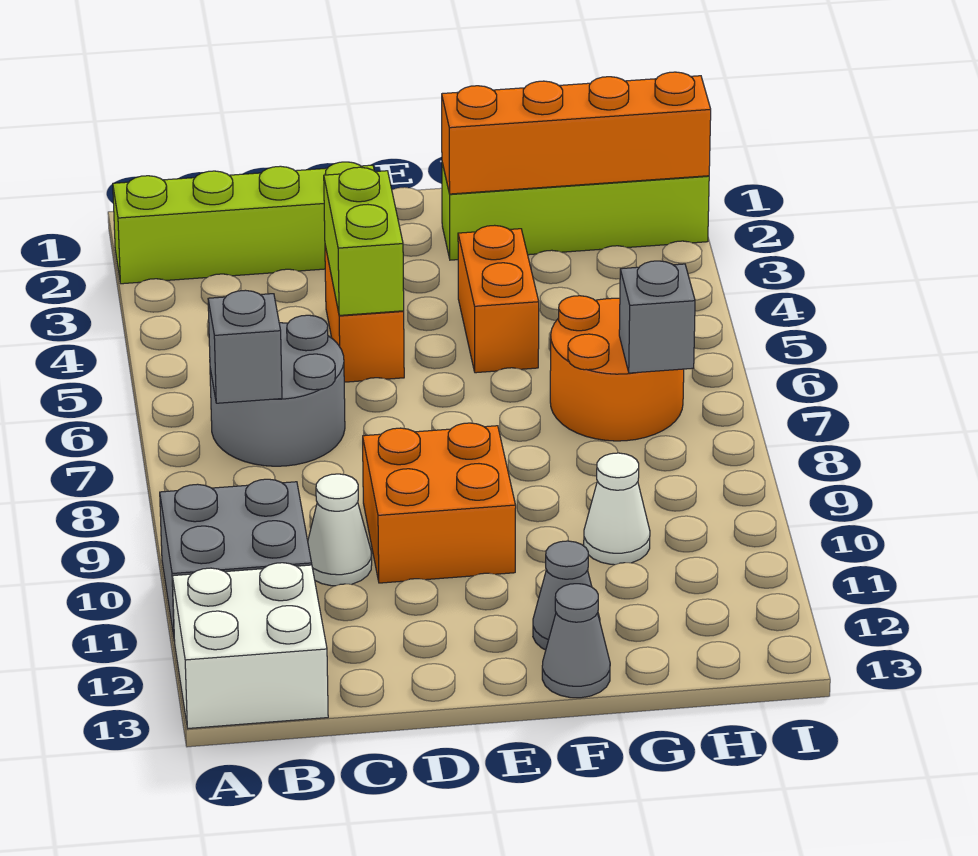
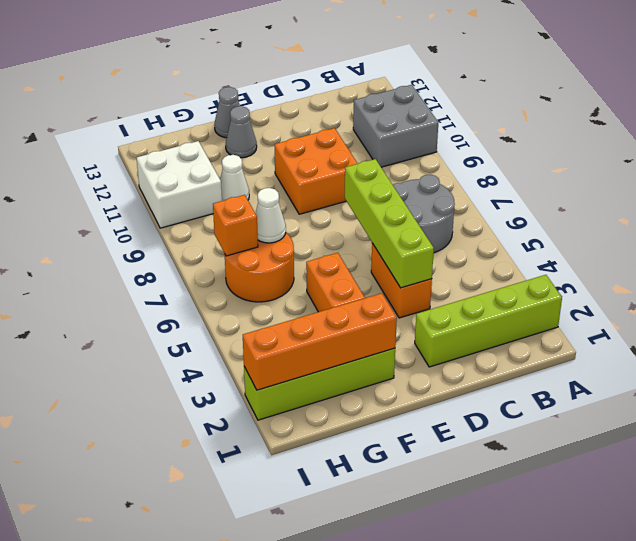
white brick A12:B13 level 1 -> white brick H10:I11 level 1
grey brick B7 level 2 -> none
white cone C10 level 1 -> white cone G7 level 2
lime brick D4:D5 level 2 -> lime brick D4:D7 level 2
grey brick H7 level 2 -> orange brick H7 level 2

